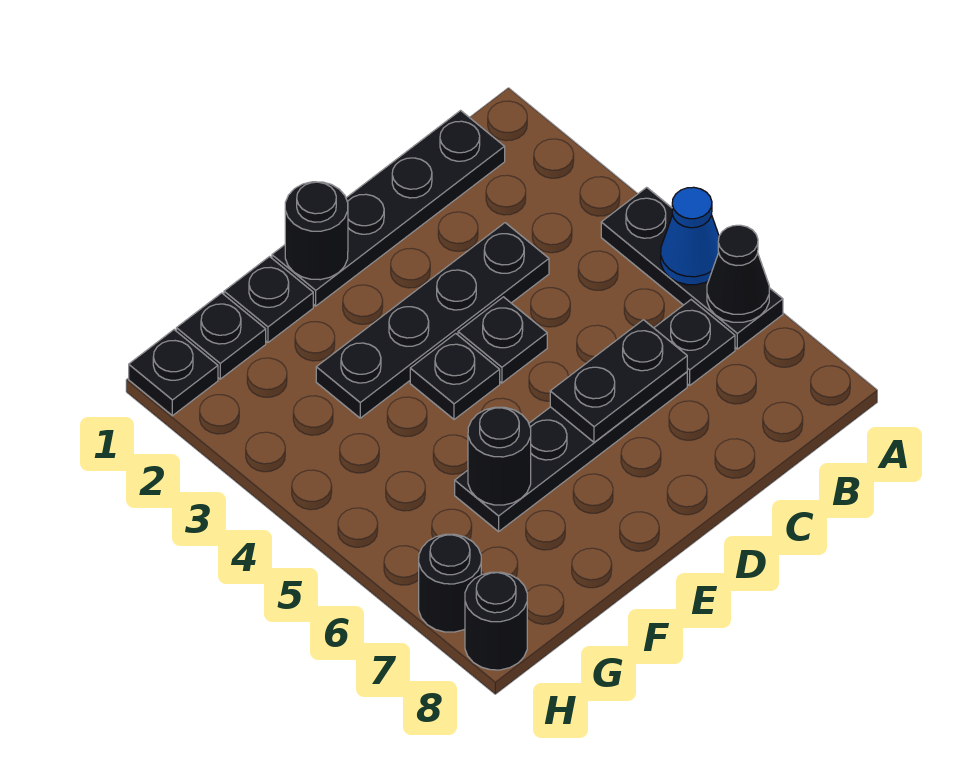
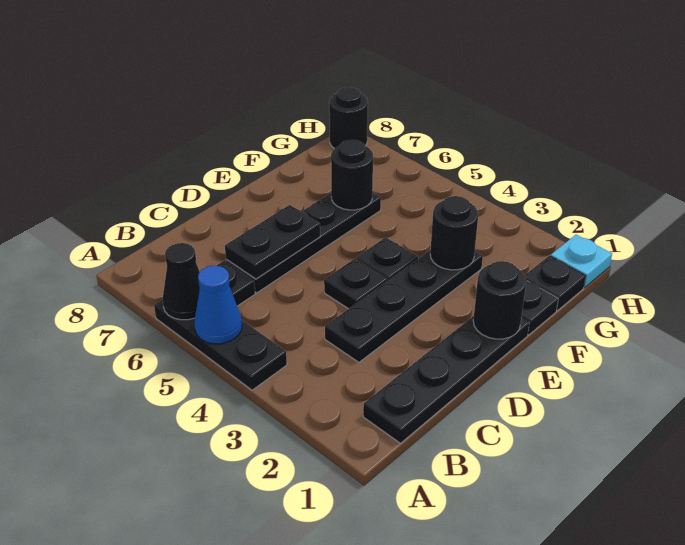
black plate H1 level 1 -> cyan plate H1 level 1
black round brick H7 level 1 -> black round brick F3 level 2

